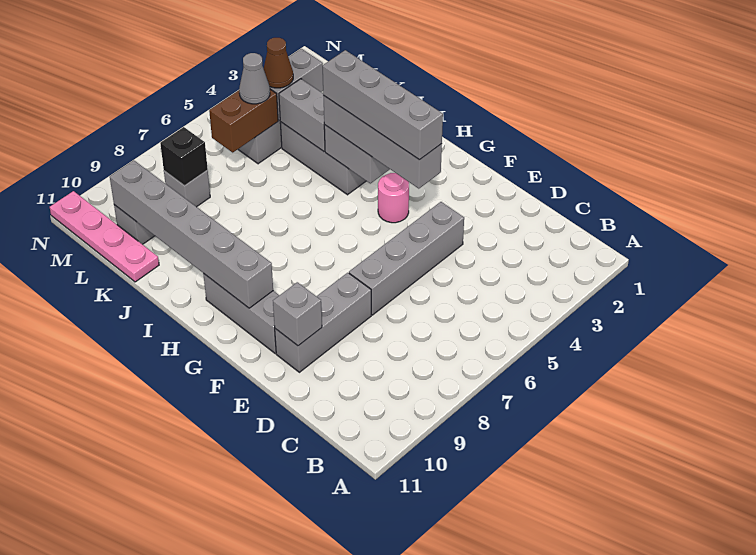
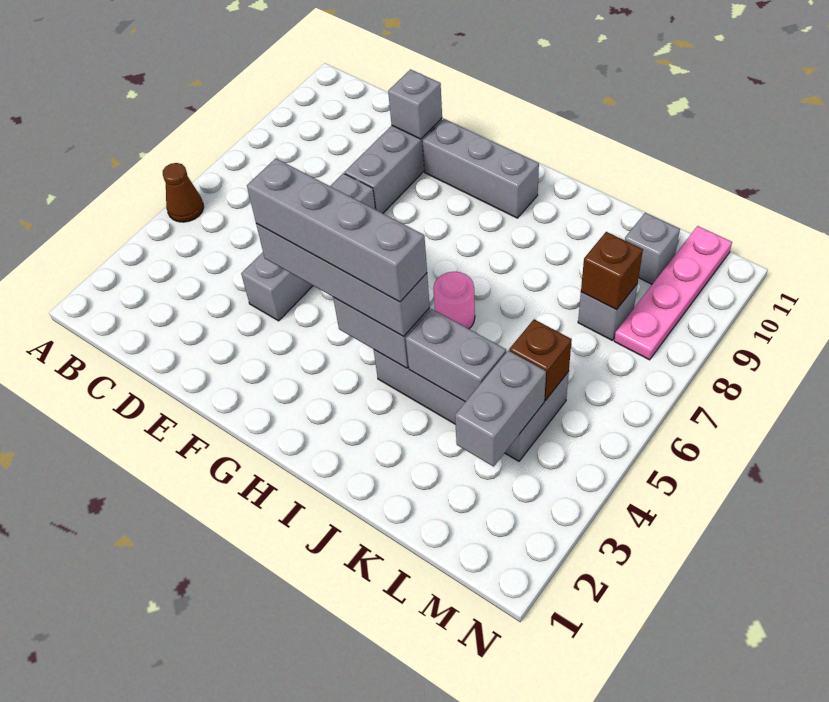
pink round brick G4 level 1 -> pink round brick I6 level 1
grey brick G10:L10 level 2 -> none
pink plate K11:N11 level 1 -> pink plate M8:M11 level 1
brown cone L4 level 3 -> brown cone A5 level 1
brown brick L5:L6 level 2 -> brown brick L5 level 2
grey cone L5 level 3 -> none
black brick L8 level 2 -> brown brick L8 level 2

